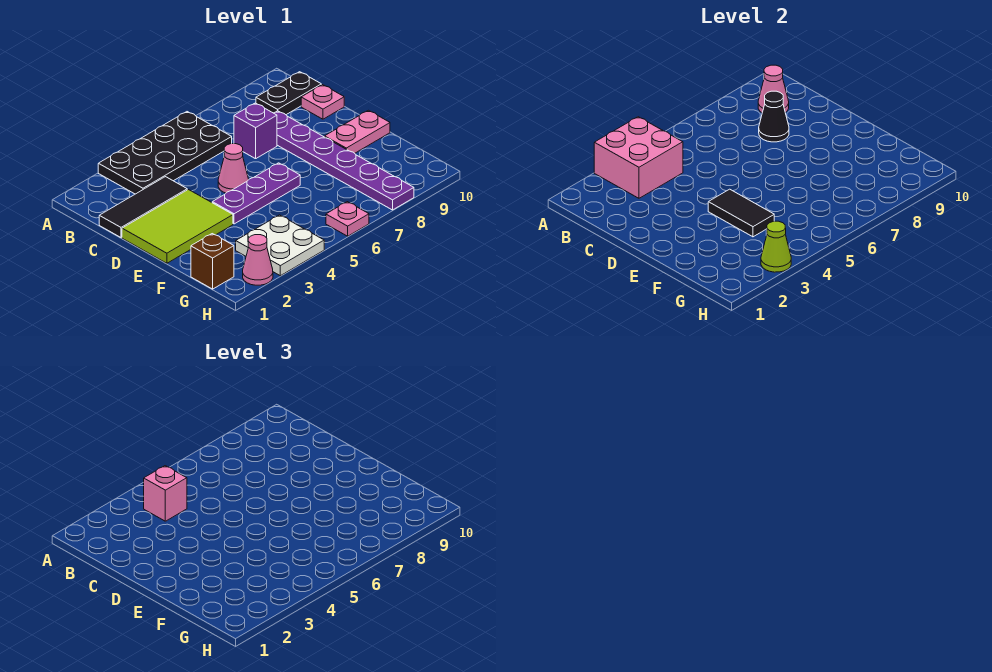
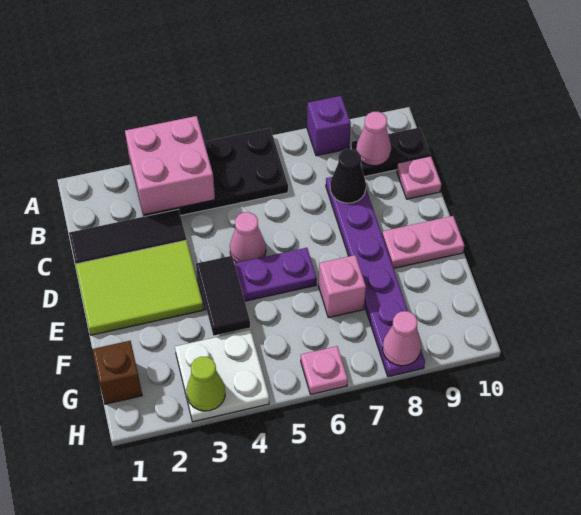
pink brick B4 level 3 -> pink brick F7 level 1
purple brick C7 level 1 -> purple brick A8 level 1
pink cone H2 level 1 -> pink cone H8 level 2

